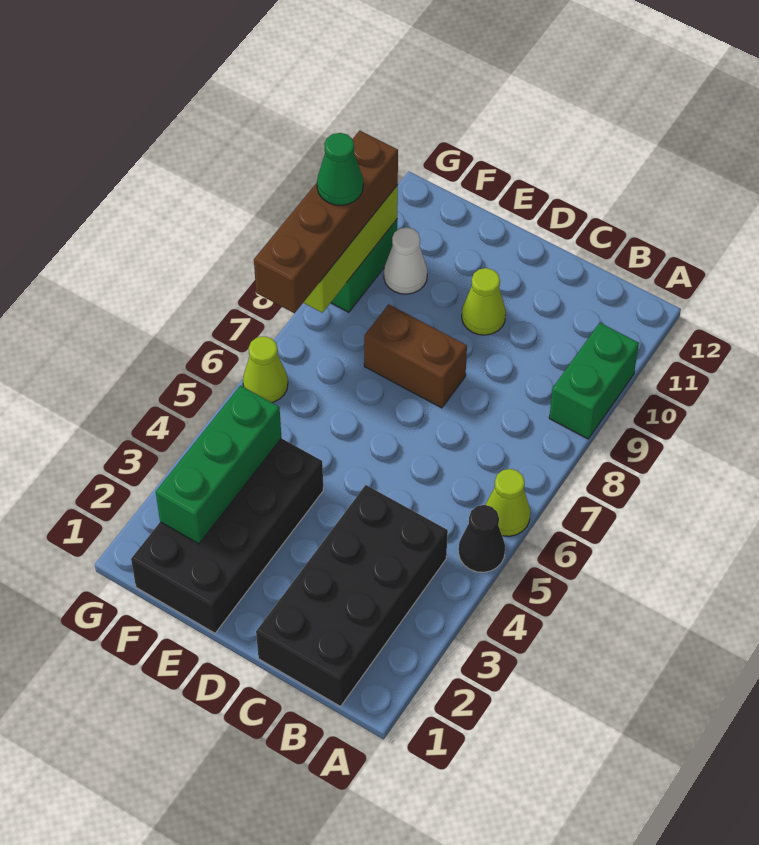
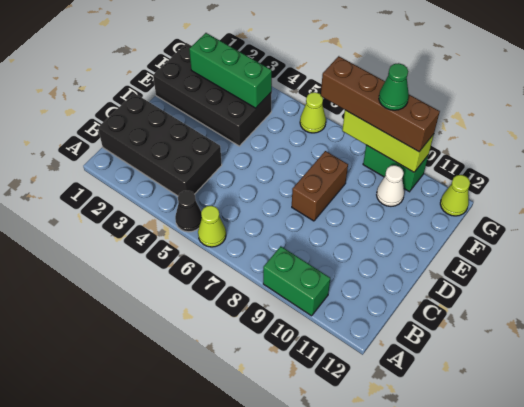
lime cone D10 level 1 -> lime cone G12 level 1

